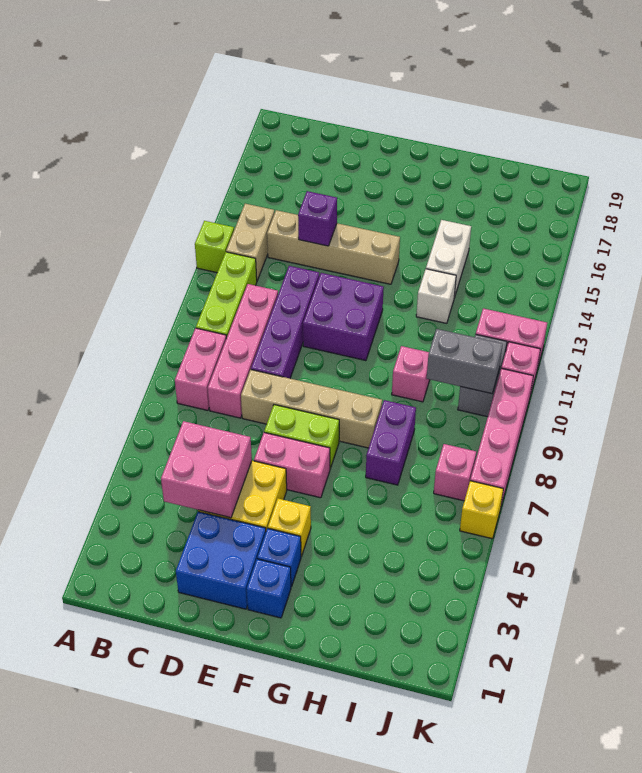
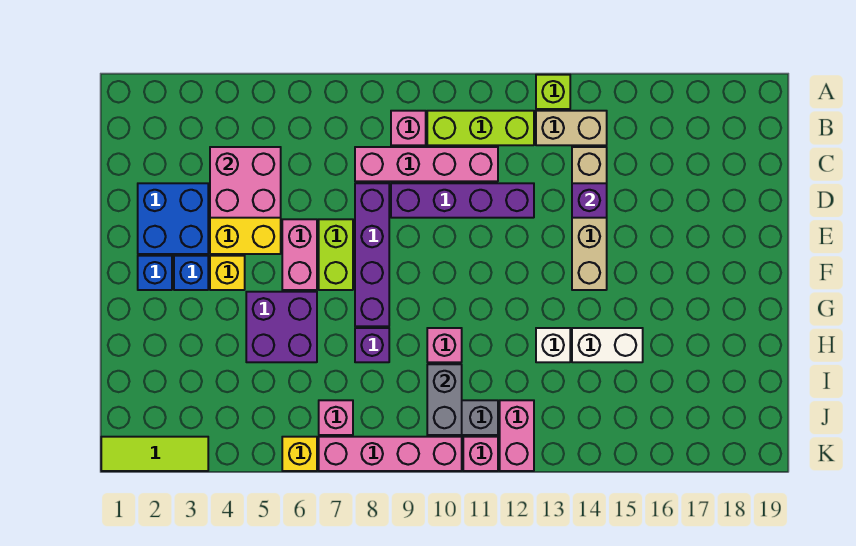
pink brick B8:B9 level 1 -> pink brick B9 level 1
tan brick D8:G8 level 1 -> purple brick D8:G8 level 1
purple brick E11:F12 level 1 -> purple brick G5:H6 level 1
purple brick H7:H8 level 1 -> purple brick H8 level 1
none -> lime tile K1:K3 level 1

